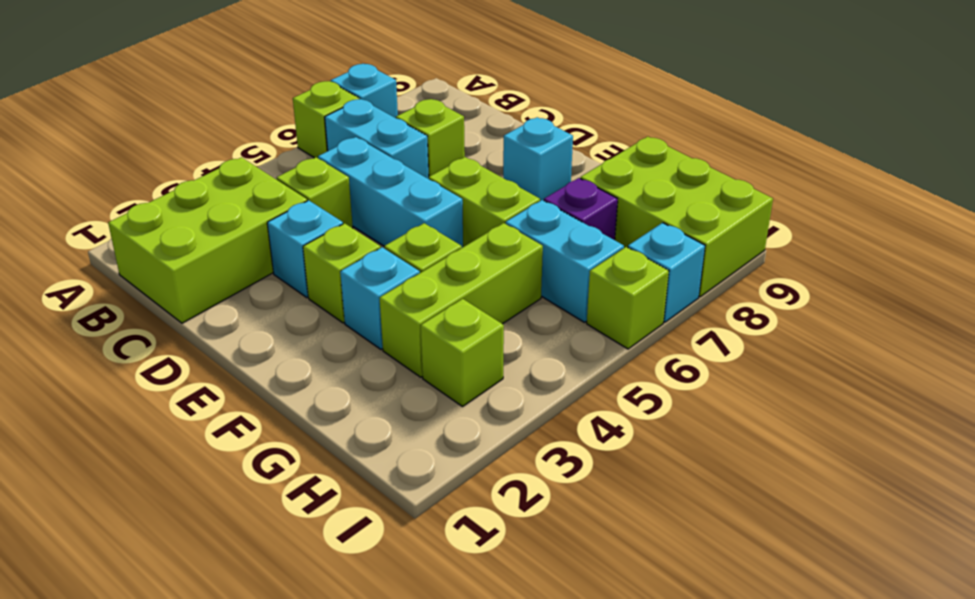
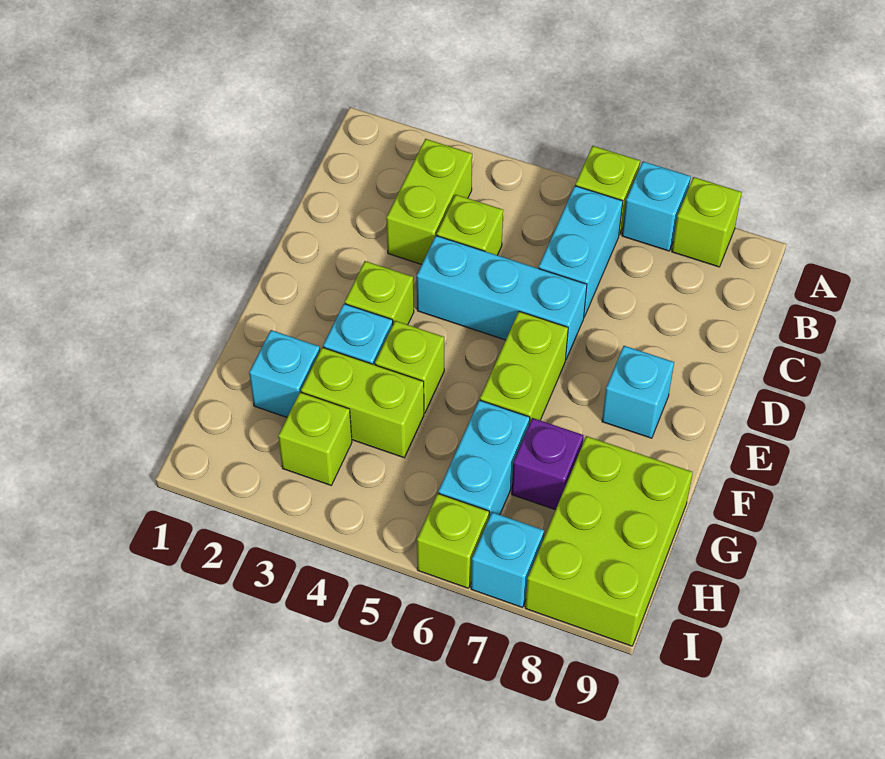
lime brick B1:C3 level 1 -> lime brick B3:C3 level 1
cyan brick C5:E5 level 1 -> cyan brick D4:D6 level 1
lime brick C7 level 1 -> lime brick A8 level 1
cyan brick D3 level 1 -> cyan brick G2 level 1
lime brick G3:G5 level 1 -> lime brick G3:G4 level 1

